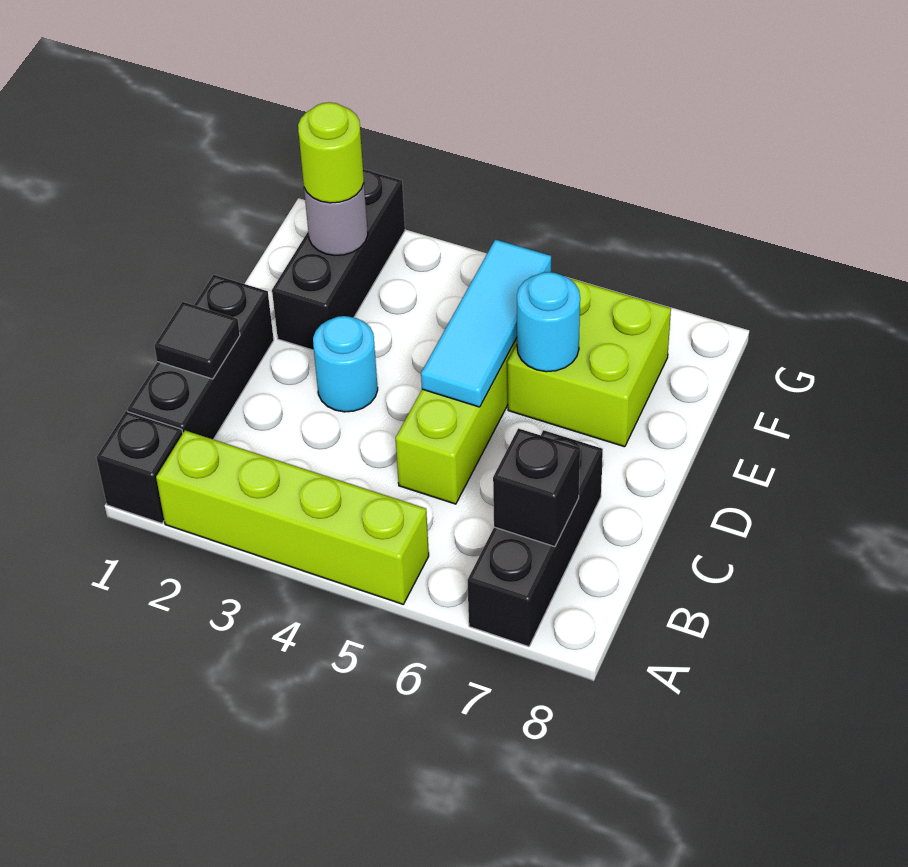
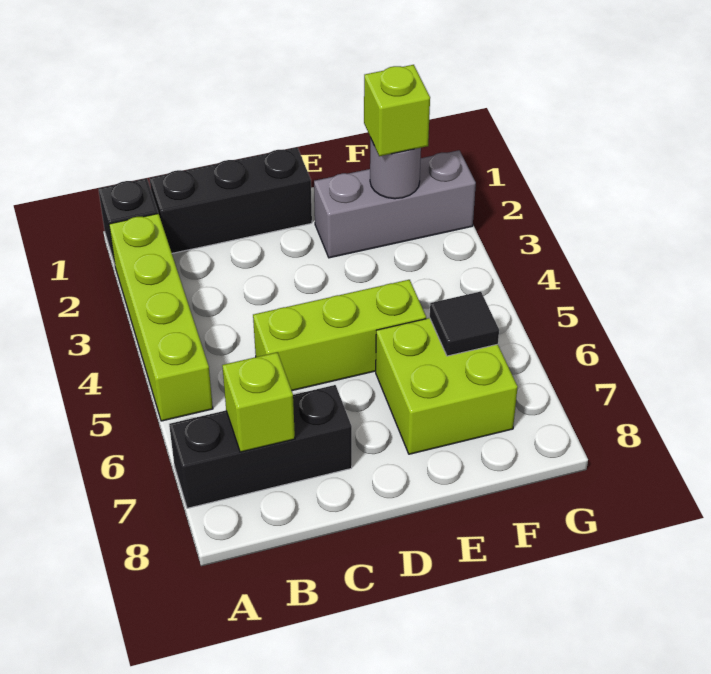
black brick B7 level 2 -> lime brick B7 level 2
black tile C1 level 2 -> black tile F6 level 2
cyan round brick D3 level 1 -> none
cyan tile D5:F5 level 2 -> none
black brick E2:G2 level 1 -> grey brick E2:G2 level 1
cyan round brick E6 level 2 -> none
lime round brick F2 level 3 -> lime brick F2 level 3

